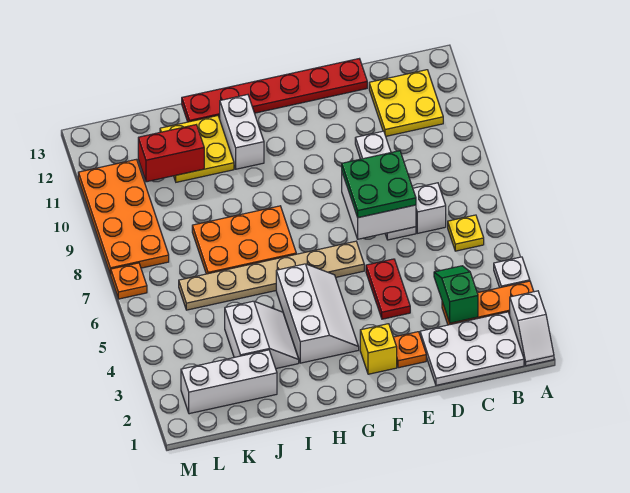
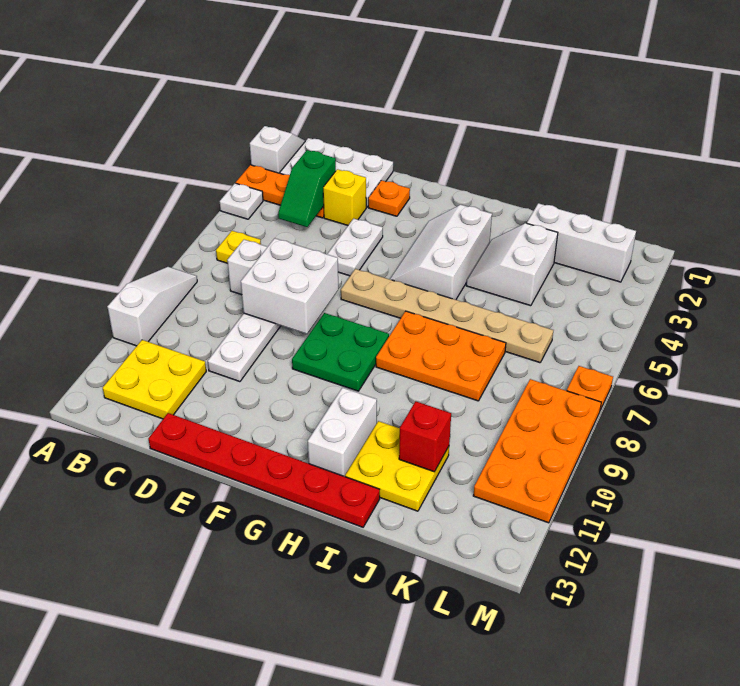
none -> white slope A8:A10 level 1 top 10
green plate D7:E8 level 3 -> green plate F8:G9 level 1
red plate E4:E5 level 1 -> white plate E4:E5 level 1
yellow brick F2 level 1 -> yellow brick D3 level 1
red brick J11:K11 level 2 -> red brick J11 level 2

